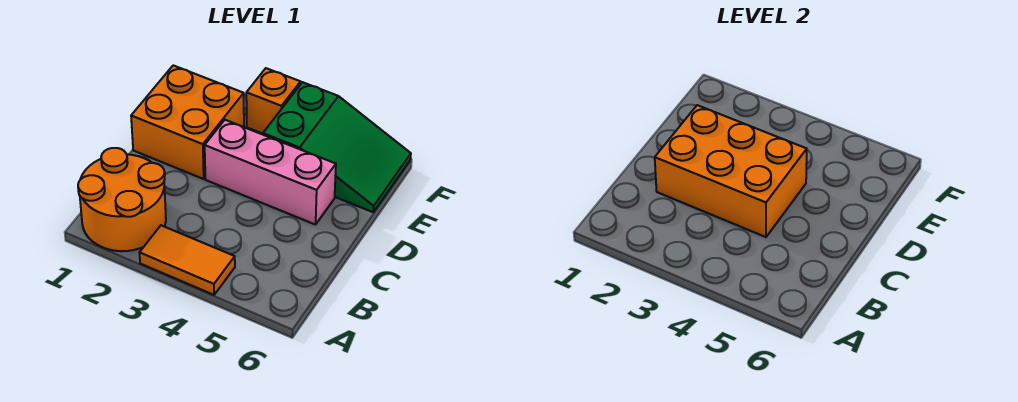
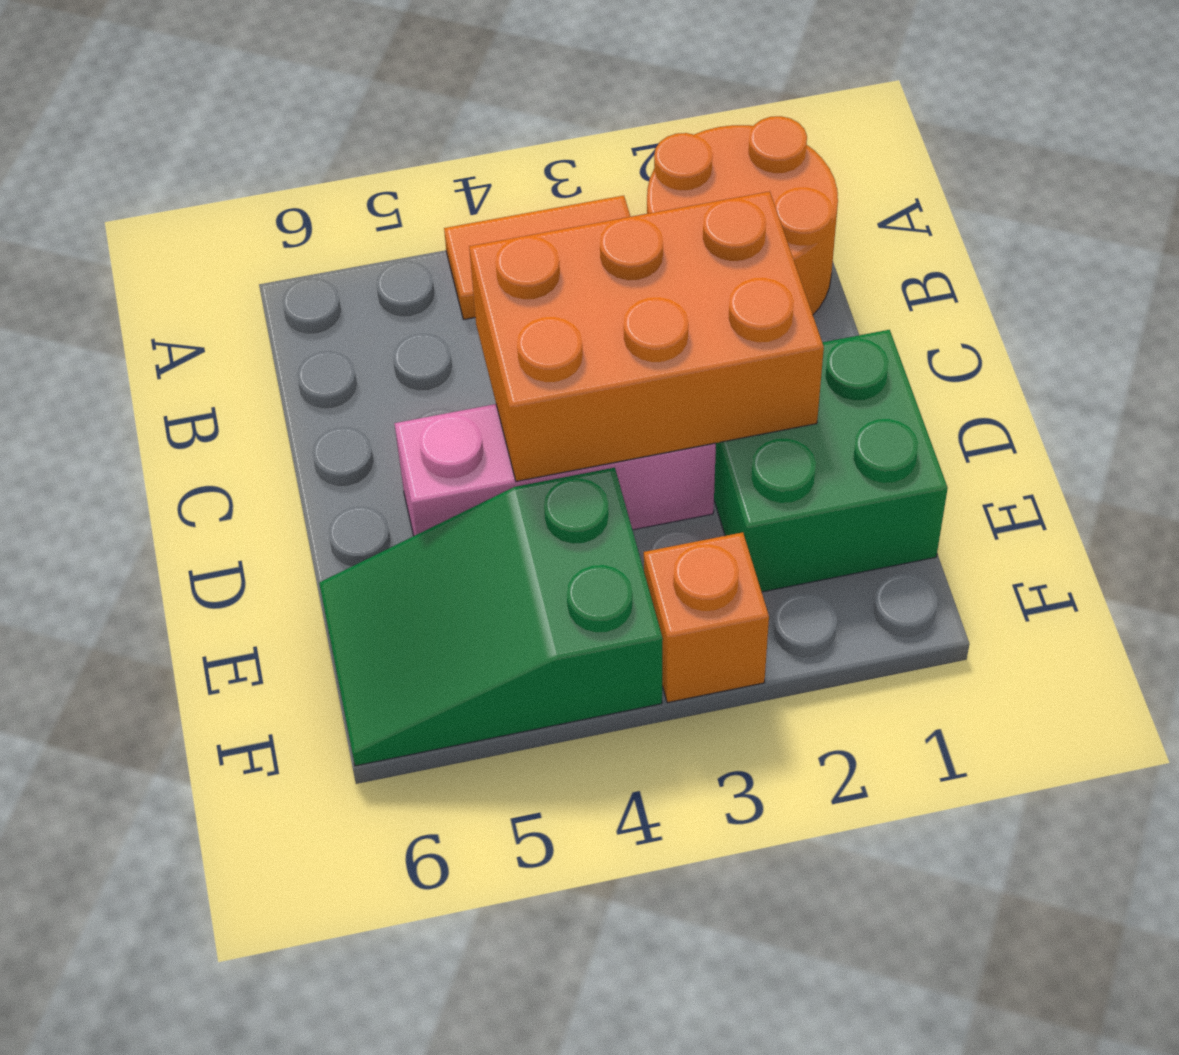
orange brick D1:E2 level 1 -> green brick D1:E2 level 1

